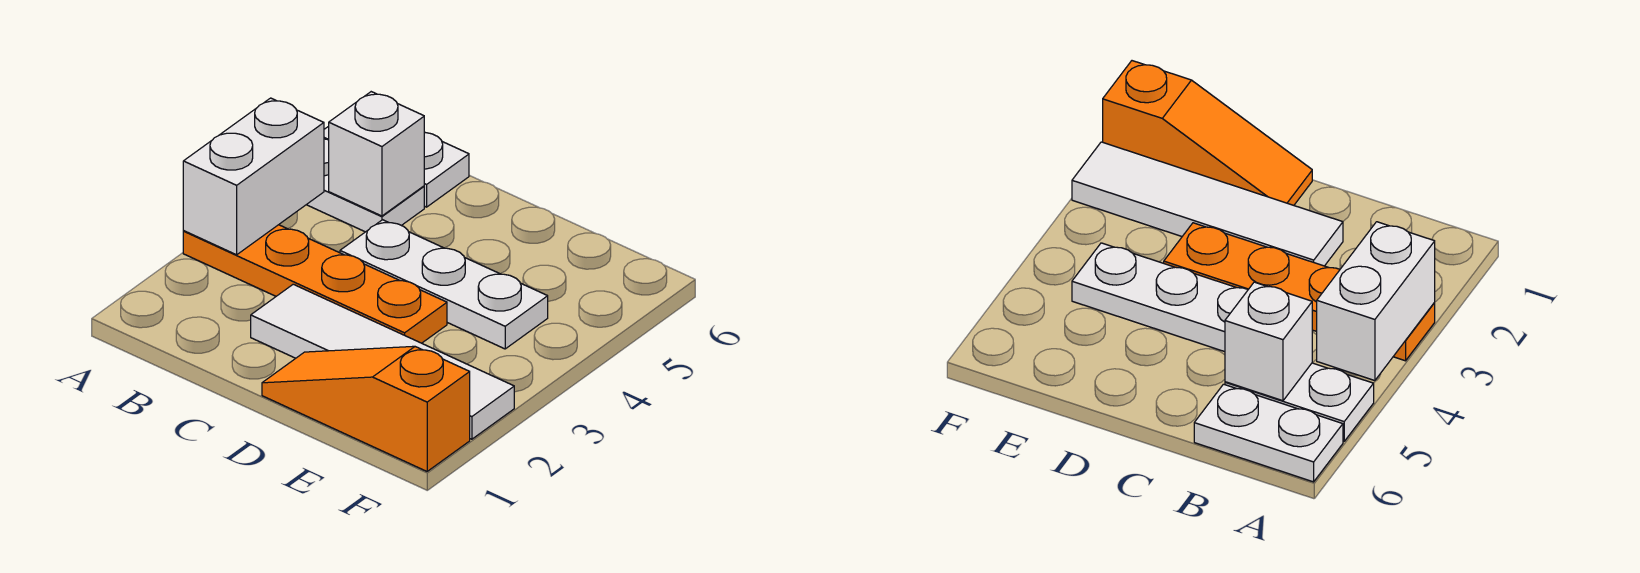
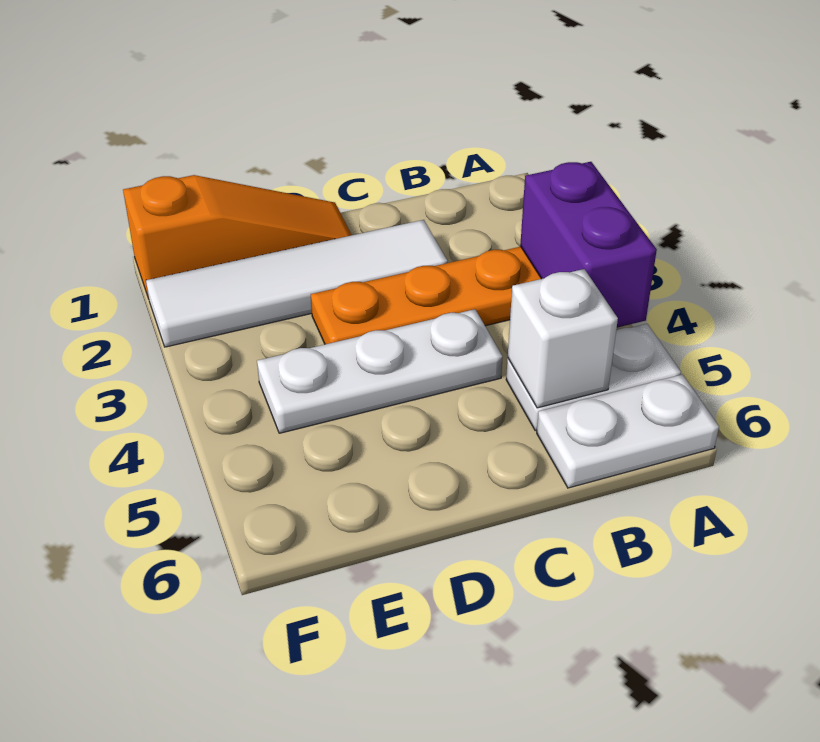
white brick A3:A4 level 2 -> purple brick A3:A4 level 2

